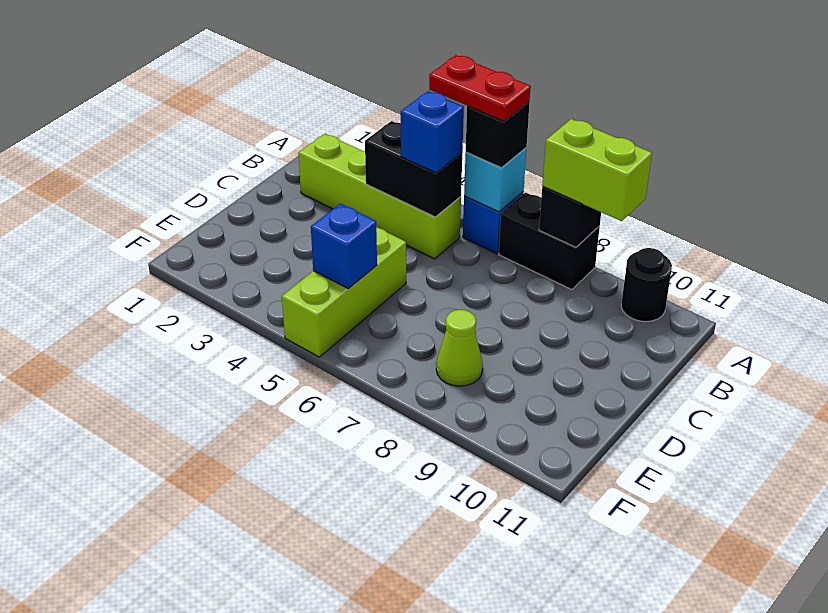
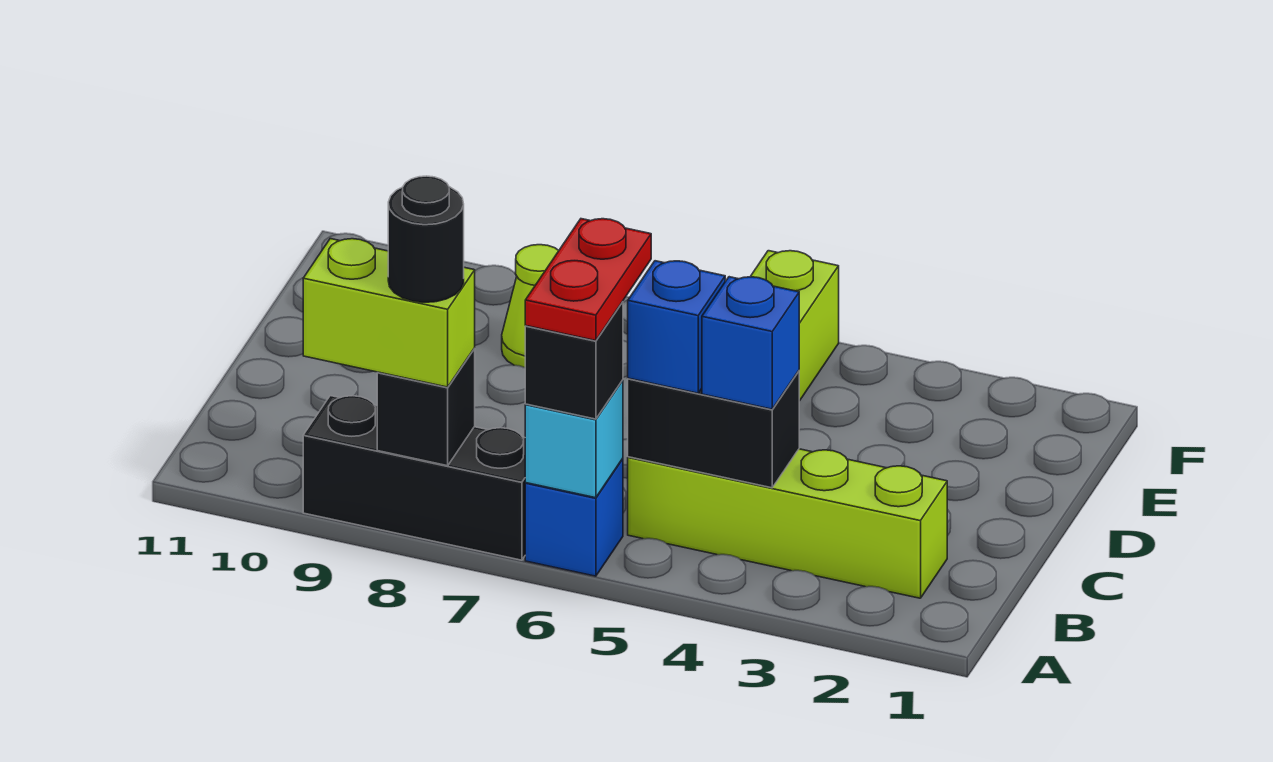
red plate A5:A6 level 4 -> red plate A6:B6 level 4
black brick A7:A8 level 1 -> black brick A7:A9 level 1
black round brick A10 level 1 -> black round brick A8 level 4
blue brick E5 level 2 -> blue brick B4 level 3

